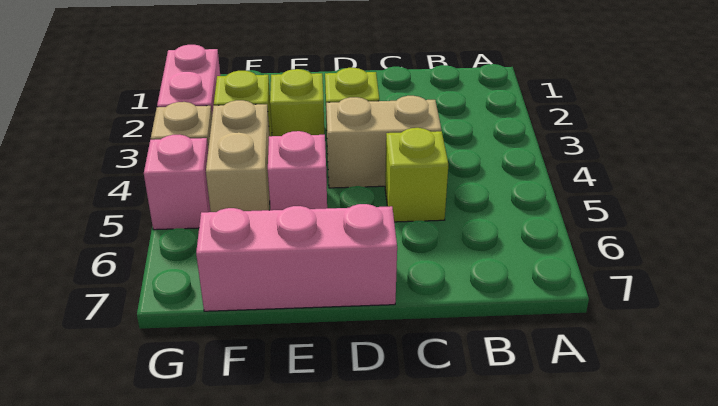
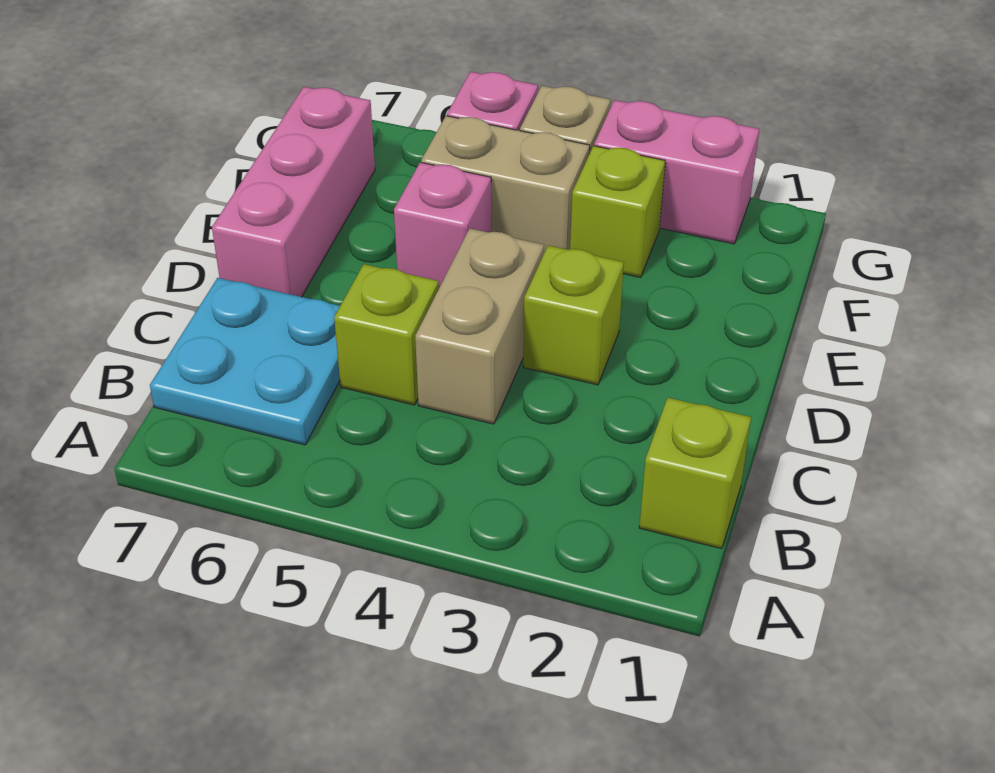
none -> cyan plate B6:C7 level 1
lime brick E3 level 1 -> lime brick B1 level 1

